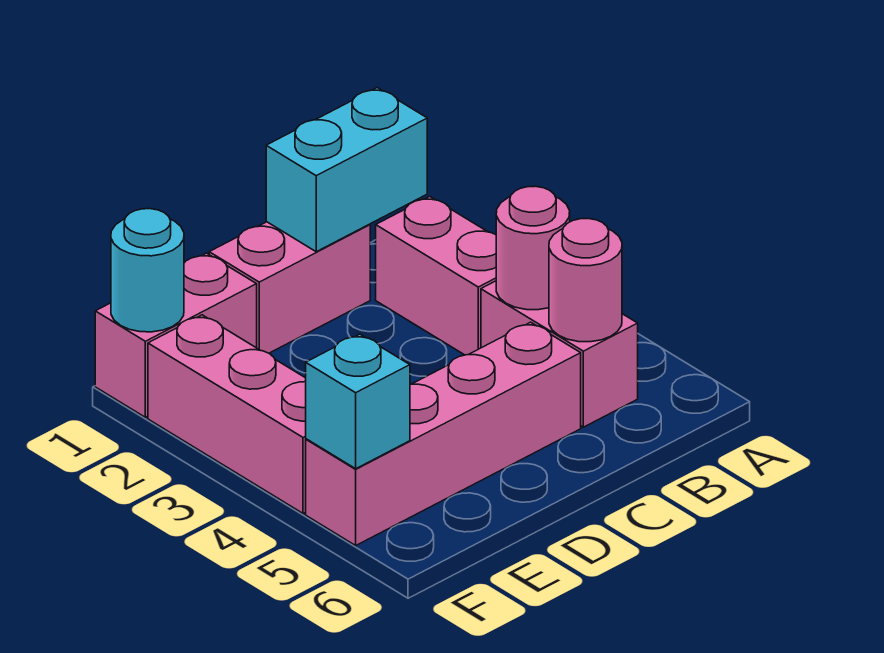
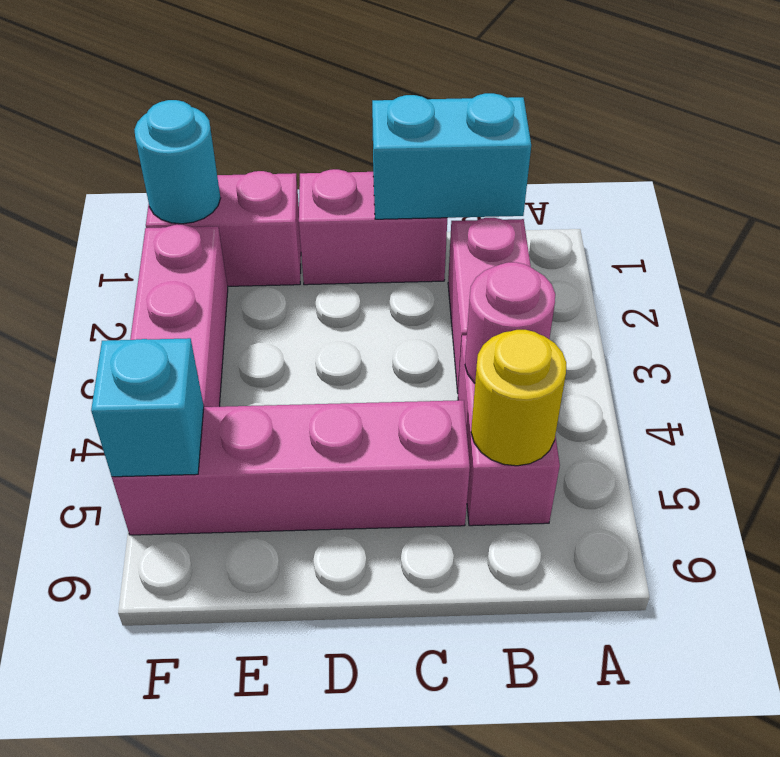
pink round brick B5 level 2 -> yellow round brick B5 level 2

